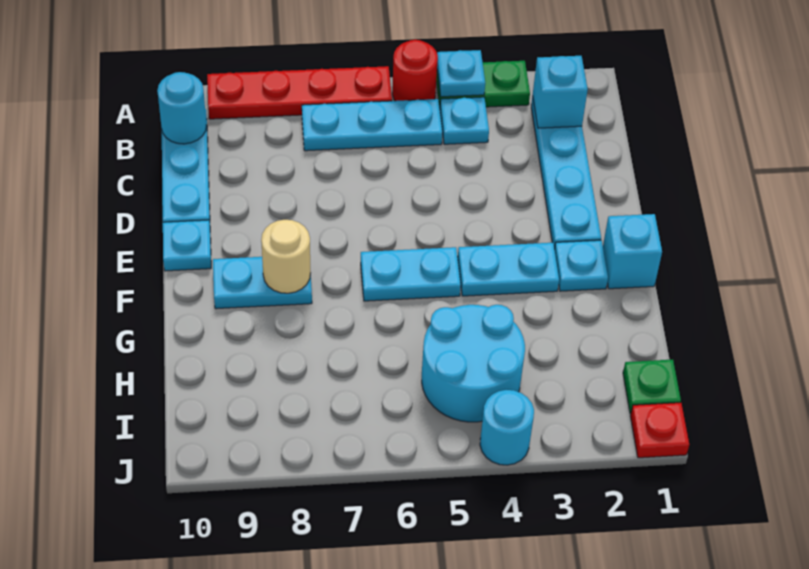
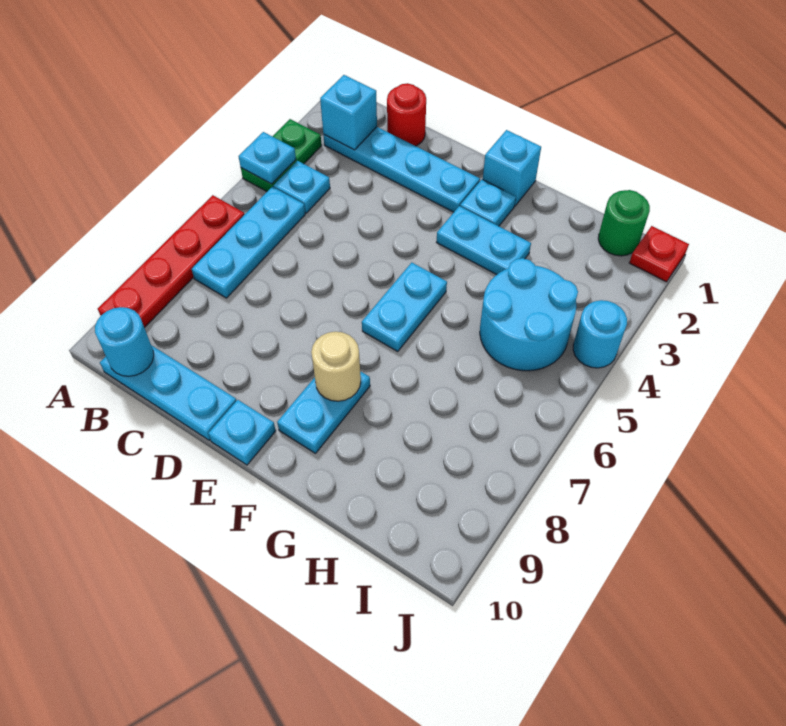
red round brick A5 level 1 -> red round brick C1 level 1
cyan plate F3:F4 level 1 -> cyan plate F3:G3 level 1
green plate I1 level 1 -> green round brick I1 level 1

